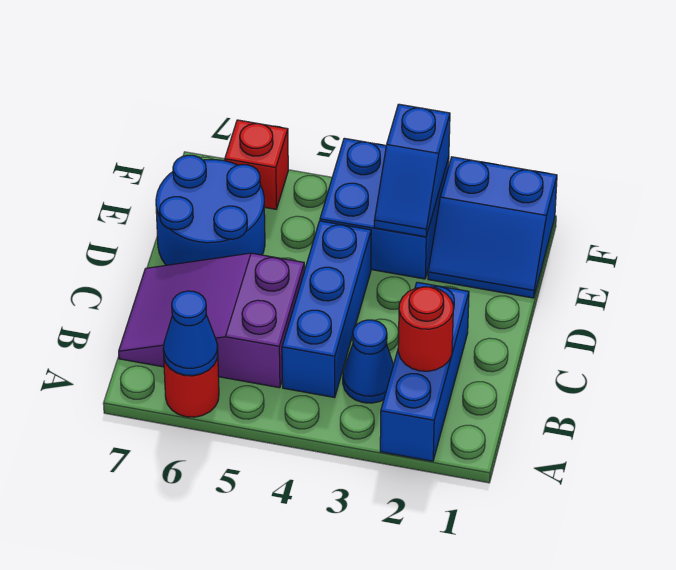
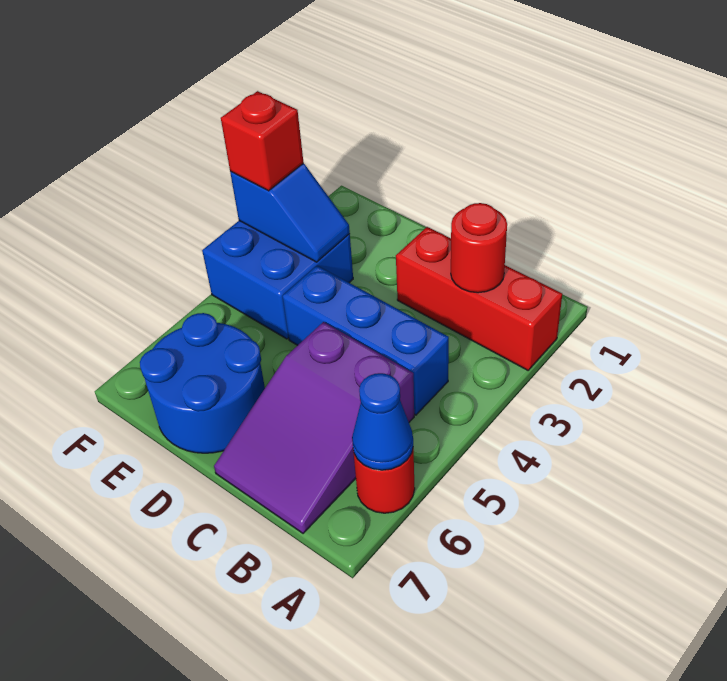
blue brick A2:C2 level 1 -> red brick A2:C2 level 1
blue cone B3 level 1 -> none
blue slope E1:F2 level 1 top F -> none
red brick F6 level 1 -> red brick F3 level 3

